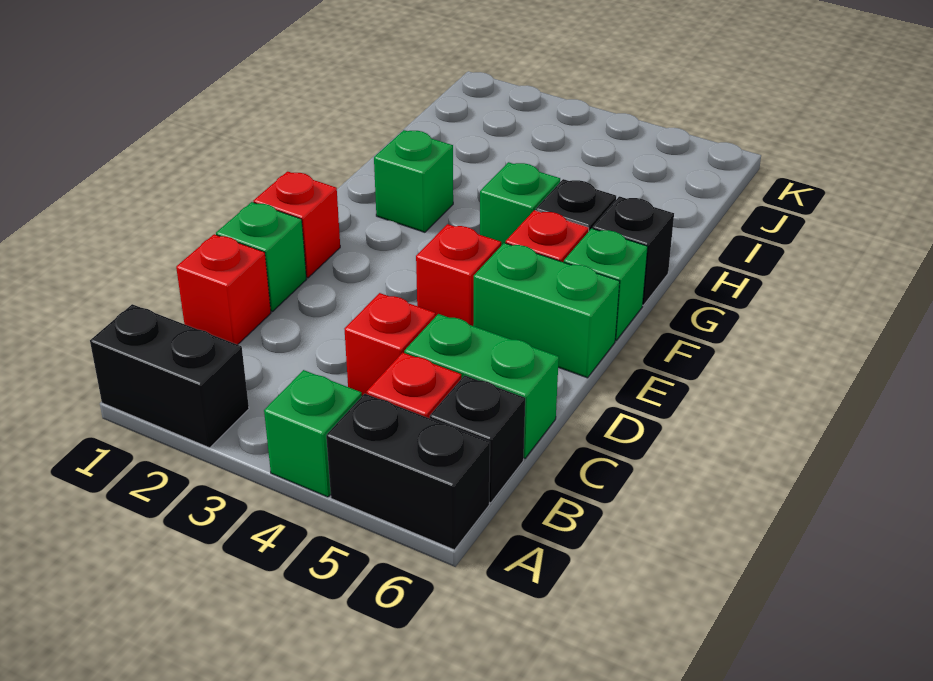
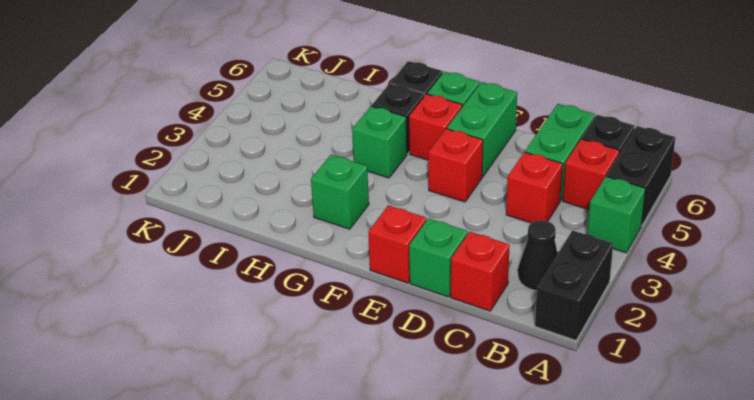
none -> black cone B2 level 1

